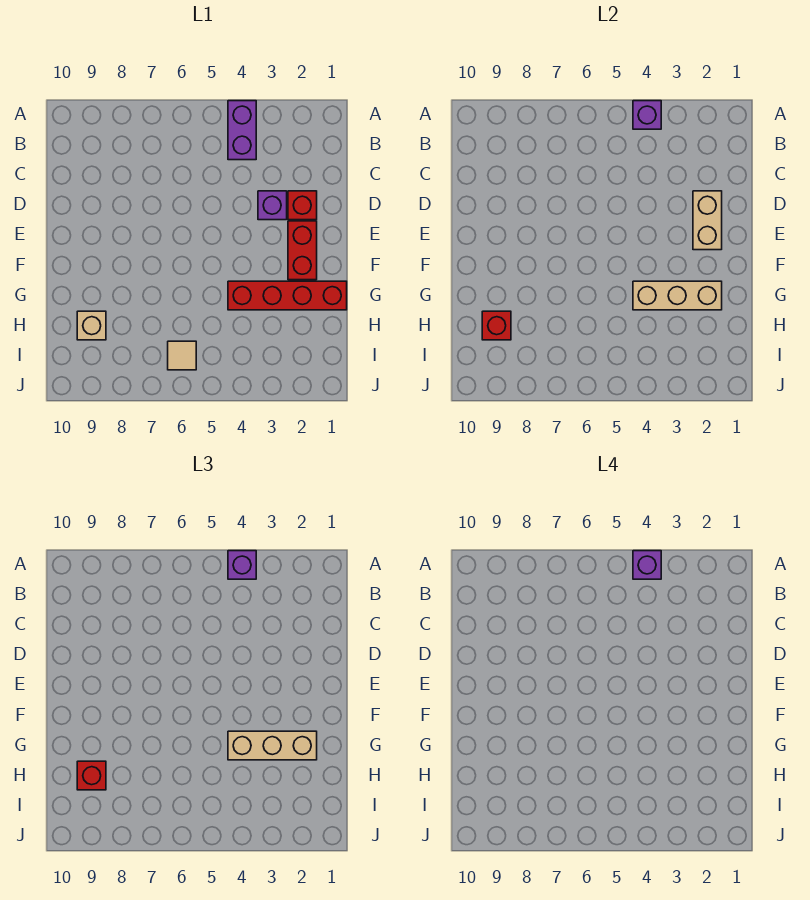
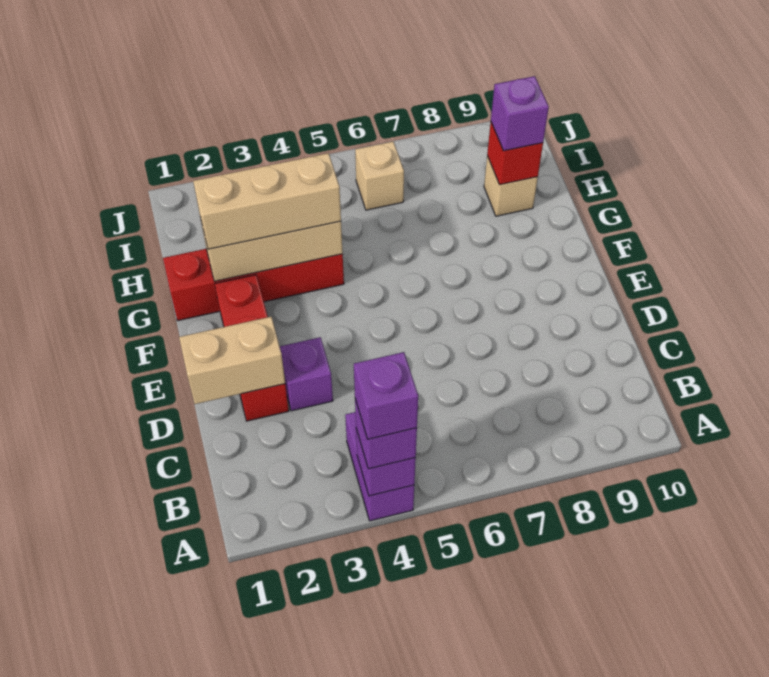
tan brick D2:E2 level 2 -> tan brick D1:D2 level 2
red brick H9 level 3 -> purple brick H9 level 3
tan tile I6 level 1 -> tan brick I6 level 1

